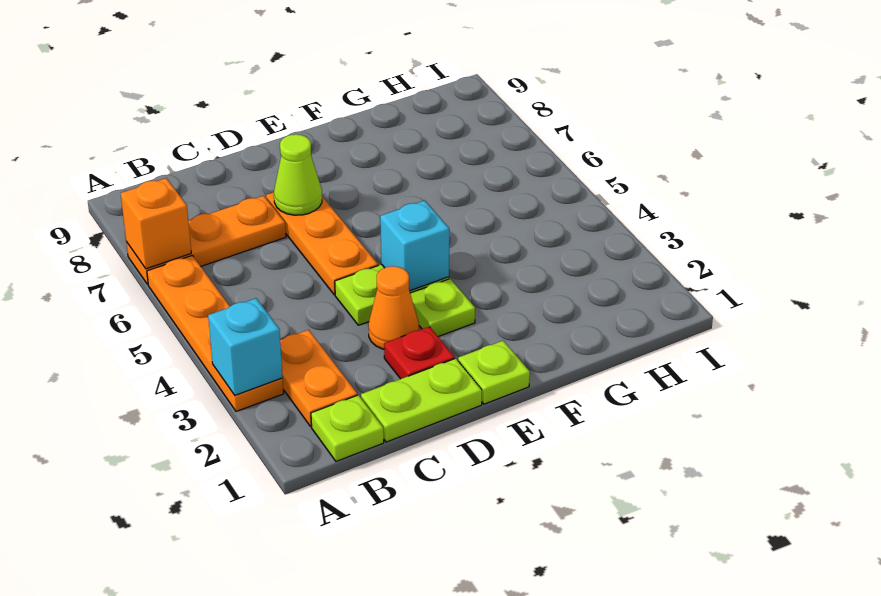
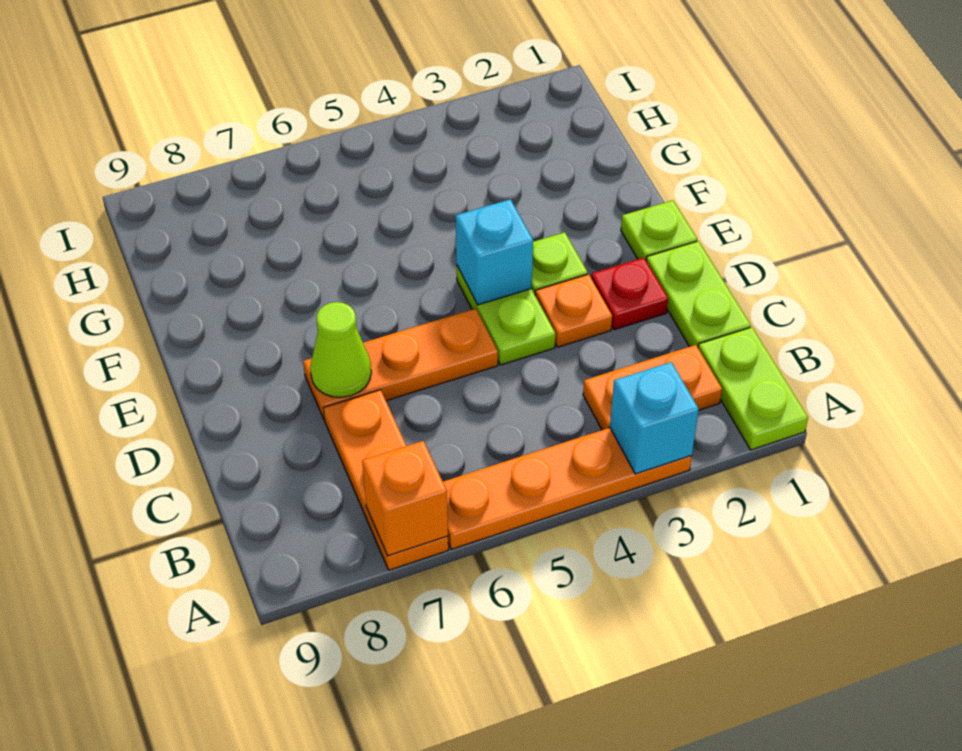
lime plate B1 level 1 -> lime plate A1:B1 level 1
orange cone D3 level 1 -> orange plate D3 level 1

